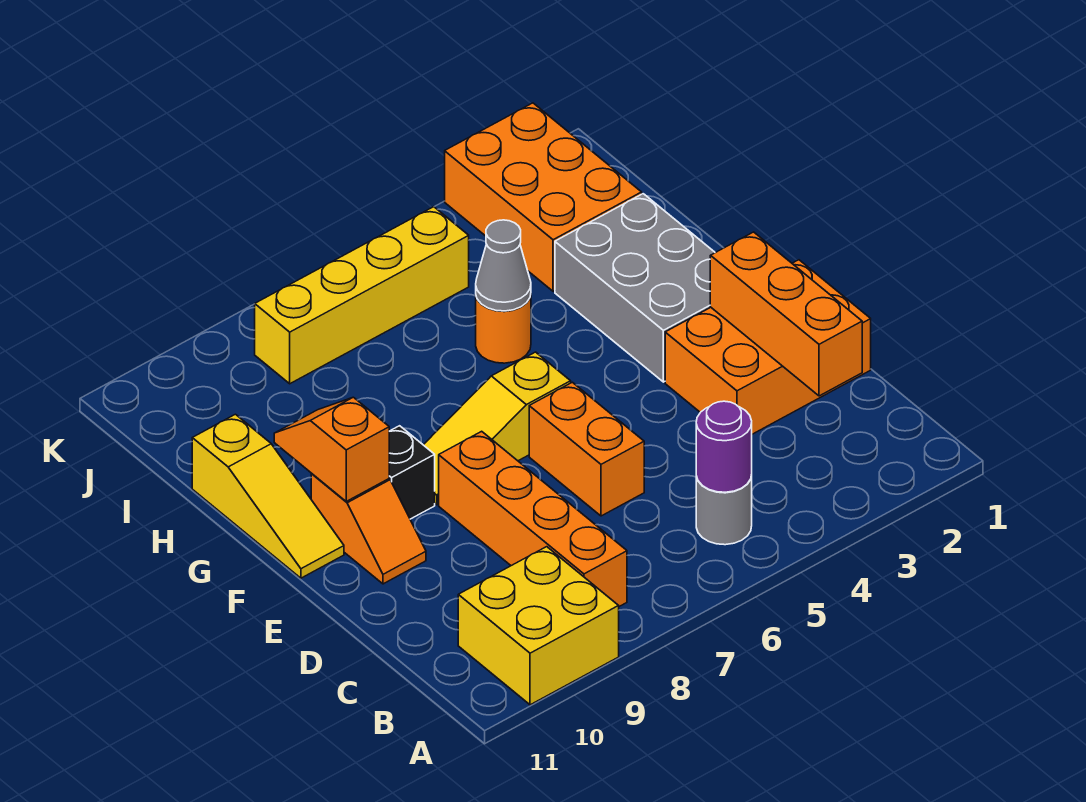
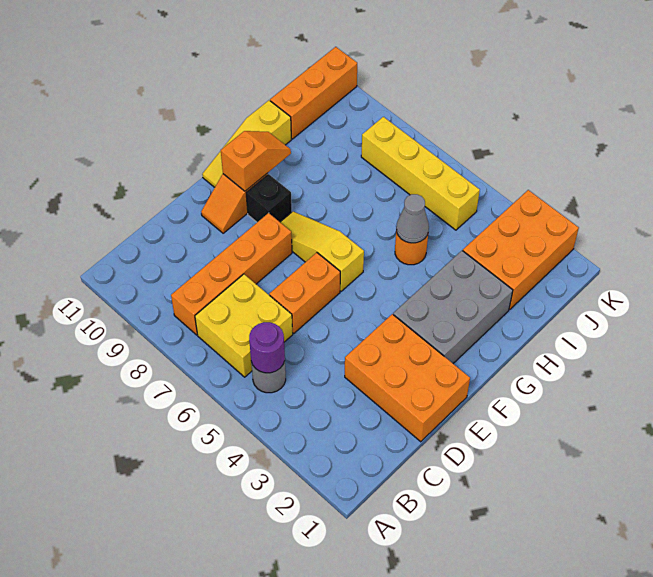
yellow brick A9:B10 level 1 -> yellow brick B6:C7 level 1
orange brick C2:E2 level 2 -> orange brick I11:K11 level 1

